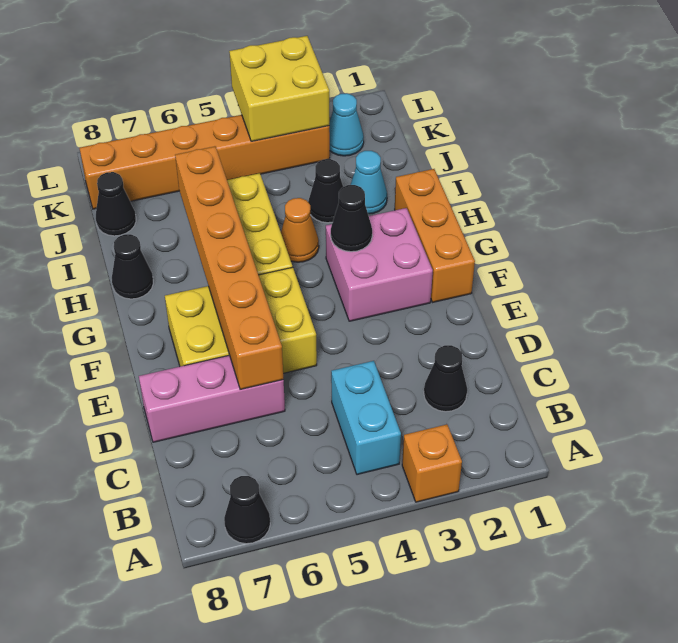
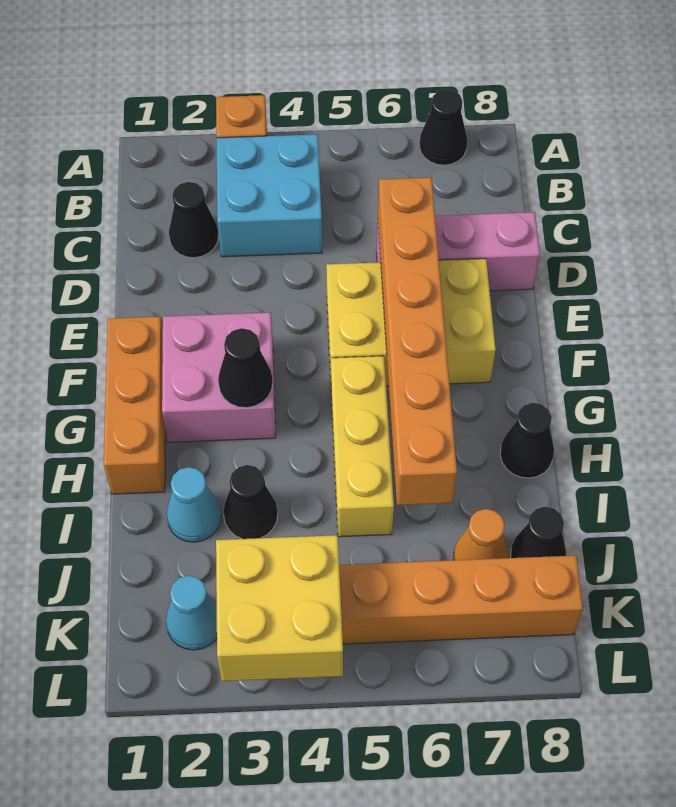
cyan brick B4:C4 level 1 -> cyan brick B3:C4 level 1
orange cone H4 level 1 -> orange cone J7 level 1

